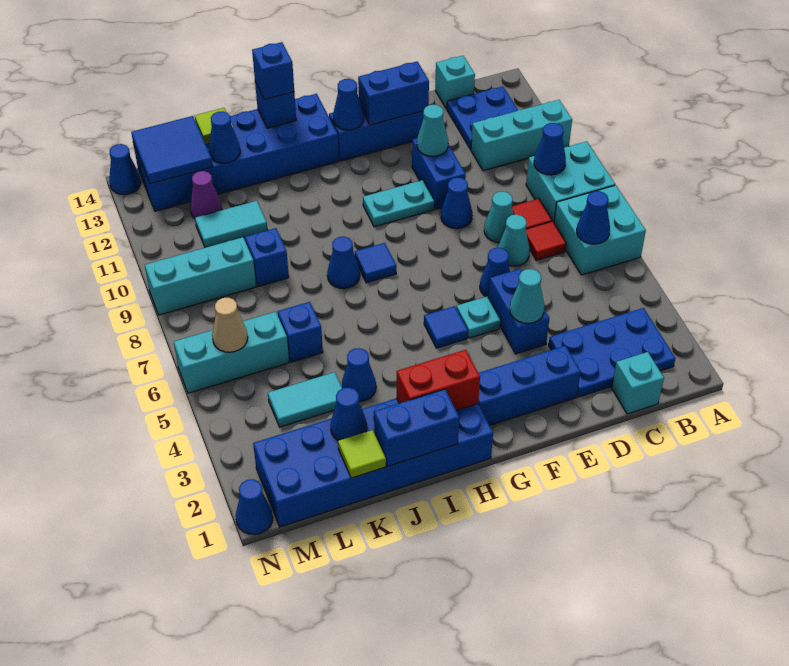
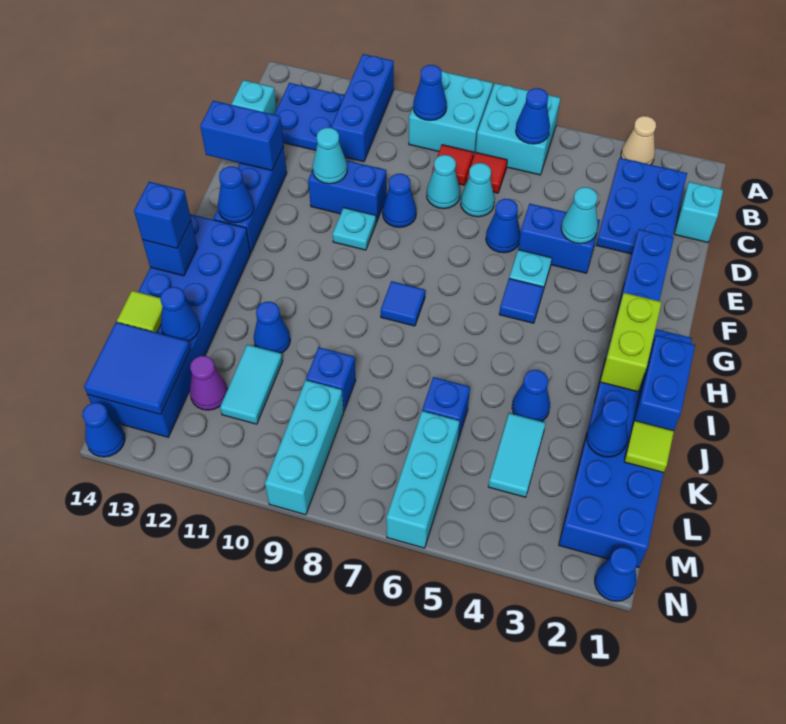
cyan brick A11:C11 level 1 -> blue brick A11:C11 level 1
blue brick E13:F13 level 2 -> blue brick E13:E14 level 2
cyan plate F10:G10 level 1 -> cyan plate F10 level 1
red brick H2:I2 level 2 -> lime brick H2:I2 level 2
blue cone I8 level 1 -> blue cone J11 level 1
tan cone M6 level 2 -> tan cone A3 level 1

